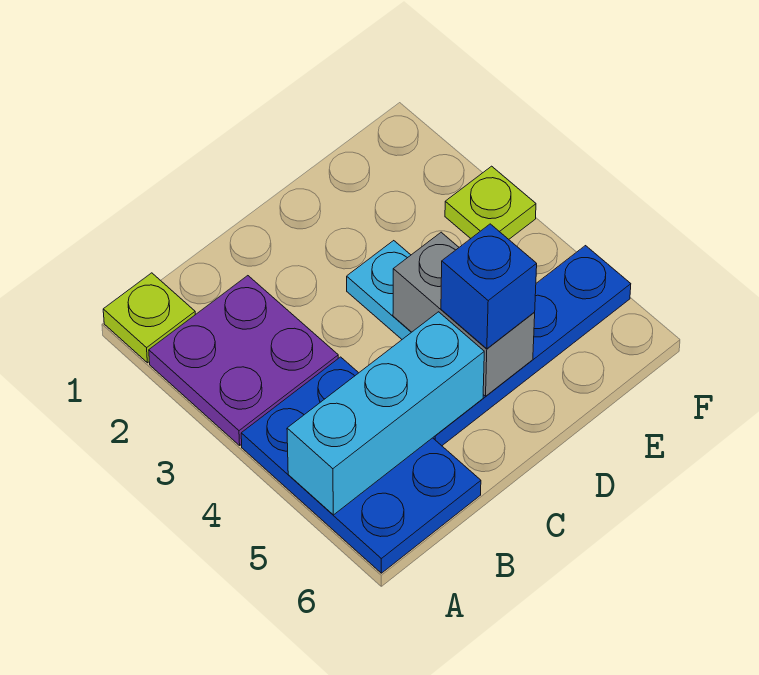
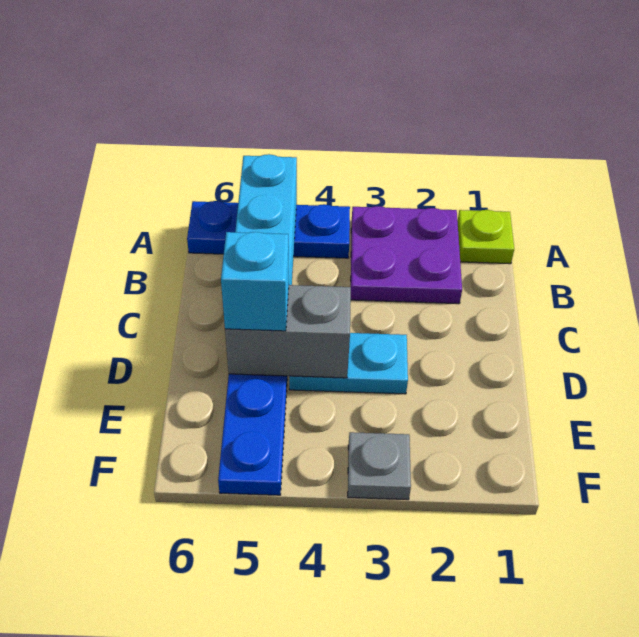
blue plate A4:B6 level 1 -> blue plate A4:A6 level 1
blue brick D5 level 3 -> cyan brick D5 level 3
lime plate F3 level 1 -> grey plate F3 level 1

